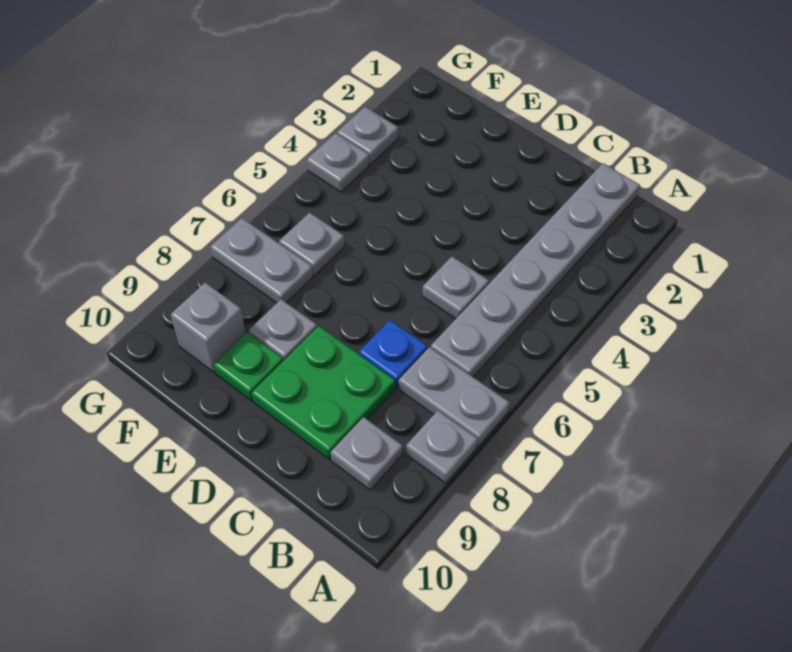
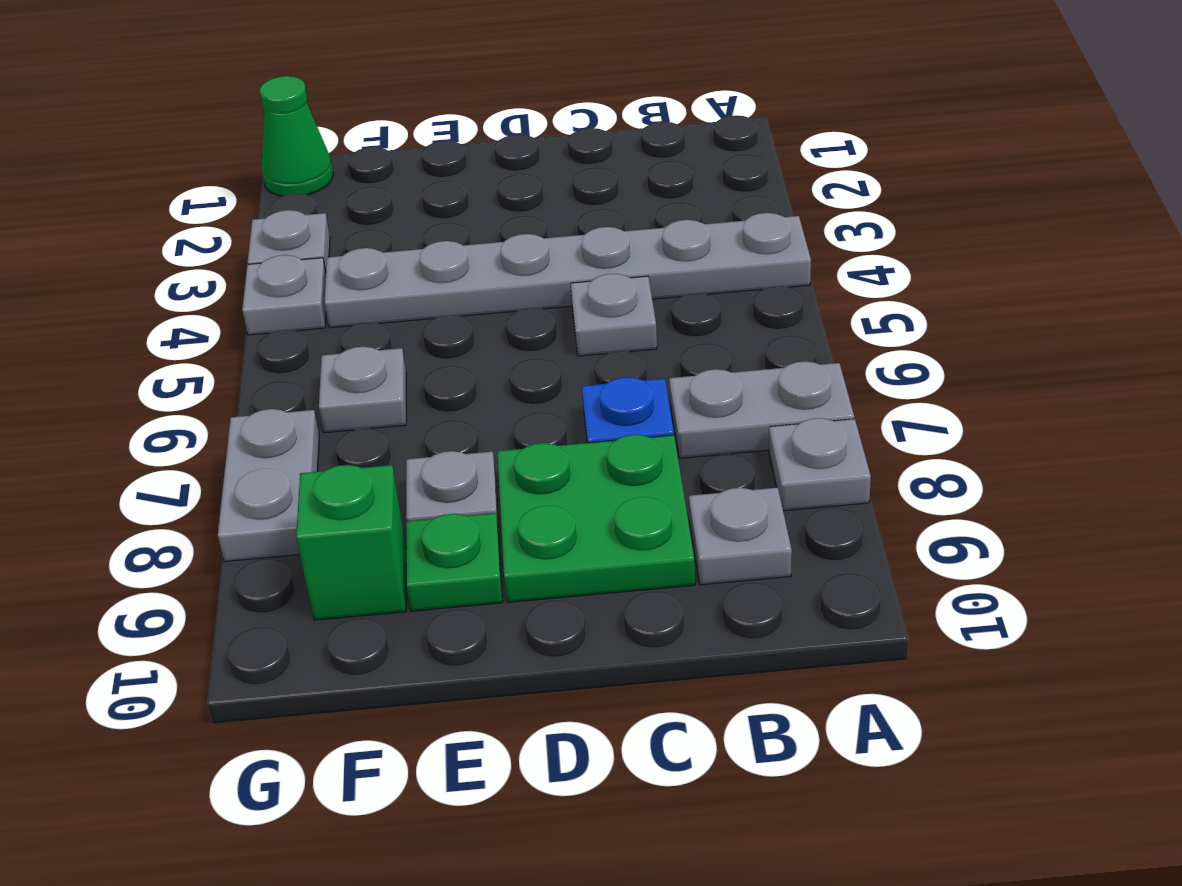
grey plate B1:B6 level 1 -> grey plate A4:F4 level 1
grey plate F7:G7 level 1 -> grey plate G7:G8 level 1
grey brick F9 level 1 -> green brick F9 level 1
none -> green cone G1 level 1

